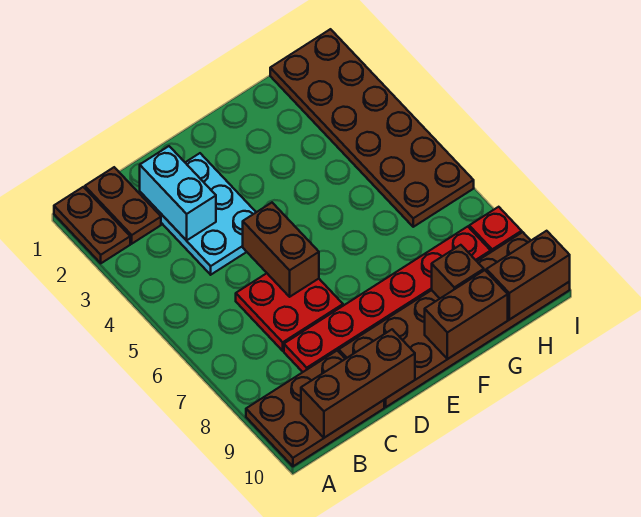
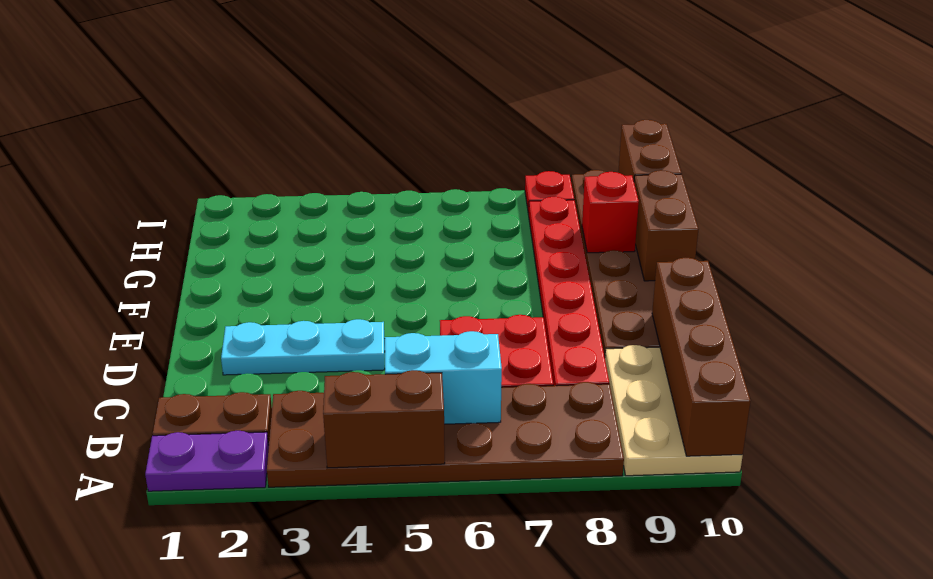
brown plate A1:A2 level 1 -> purple plate A1:A2 level 1
brown plate A9:C10 level 1 -> tan plate A9:C10 level 1
brown brick B10:D10 level 2 -> brown brick A10:D10 level 2
cyan plate C2:D4 level 1 -> cyan plate D2:D4 level 1
cyan brick C2:C3 level 2 -> cyan brick B5:B6 level 2
brown brick D5:D6 level 2 -> brown brick A4:A5 level 2
brown brick G9 level 2 -> red brick G9 level 2
brown plate H1:I6 level 1 -> brown plate A3:B8 level 1

